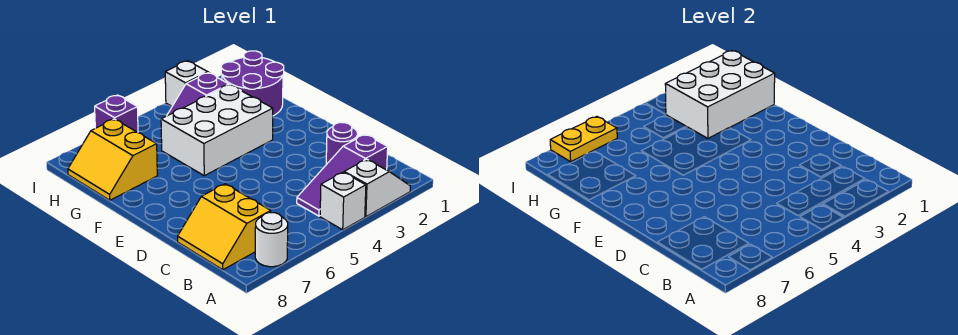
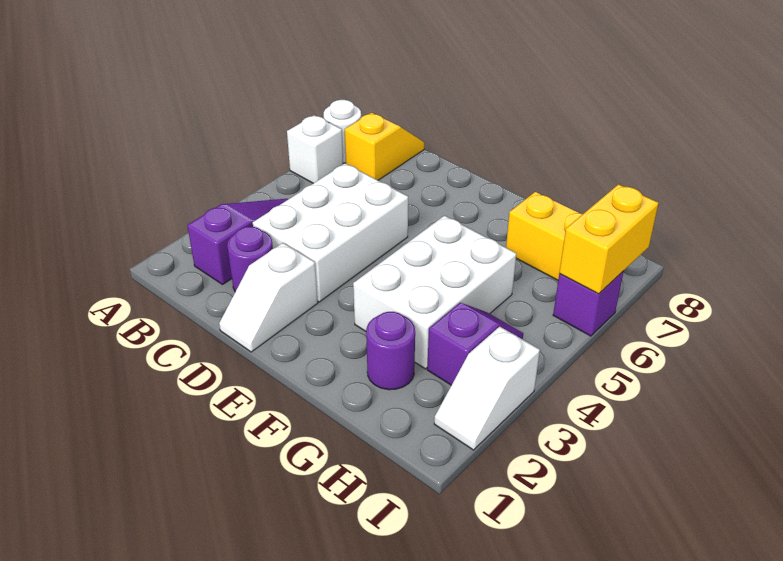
white slope A2:A3 level 1 top 3 -> white slope D1:D2 level 1 top 2
white brick A4 level 1 -> white brick A6 level 1
yellow slope B7:C8 level 1 top 7 -> yellow slope B7:B8 level 1 top 7
purple round brick G1:H2 level 1 -> purple round brick G2 level 1
white brick G1:H3 level 2 -> white brick C3:D5 level 1
yellow plate I6:I7 level 2 -> yellow brick I6:I7 level 2

